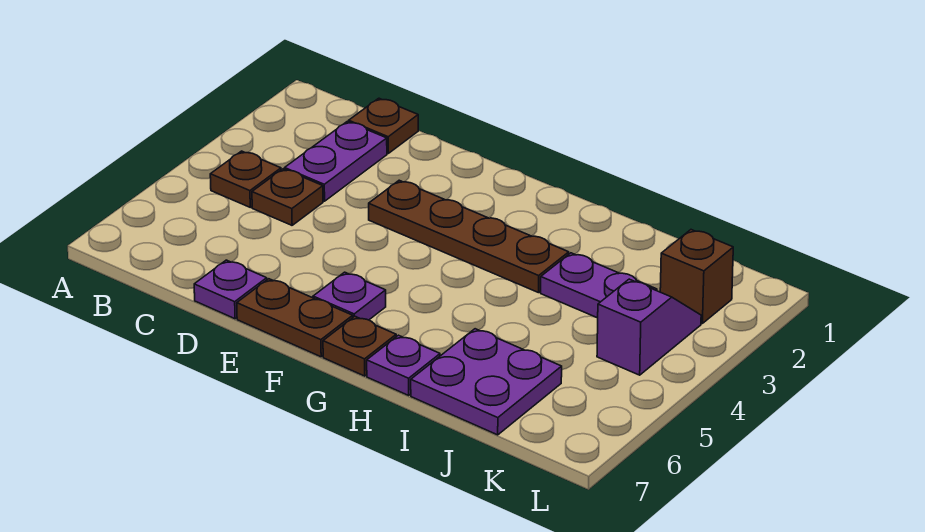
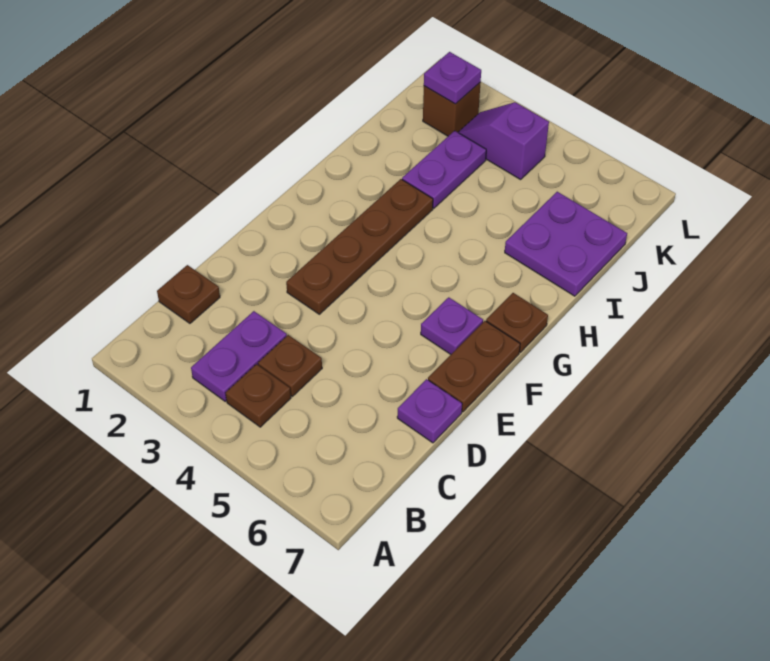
purple plate C2:C3 level 1 -> purple plate B3:C3 level 1
purple plate H7 level 1 -> purple plate K2 level 2

